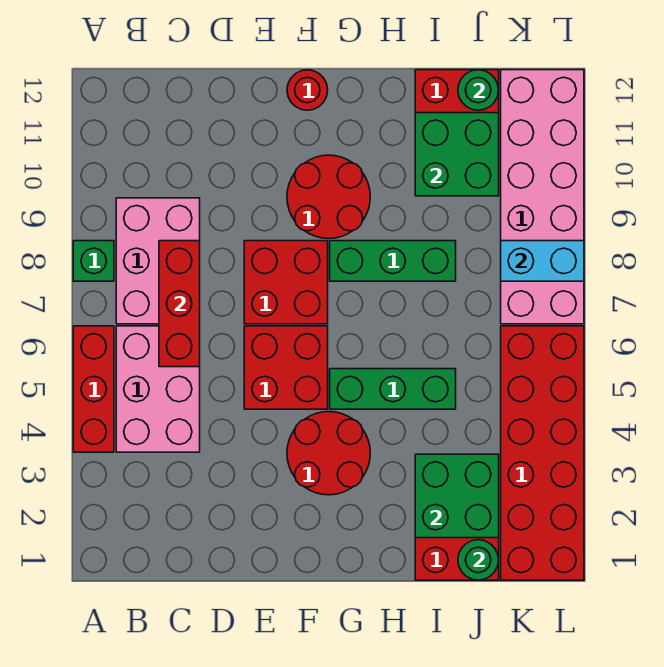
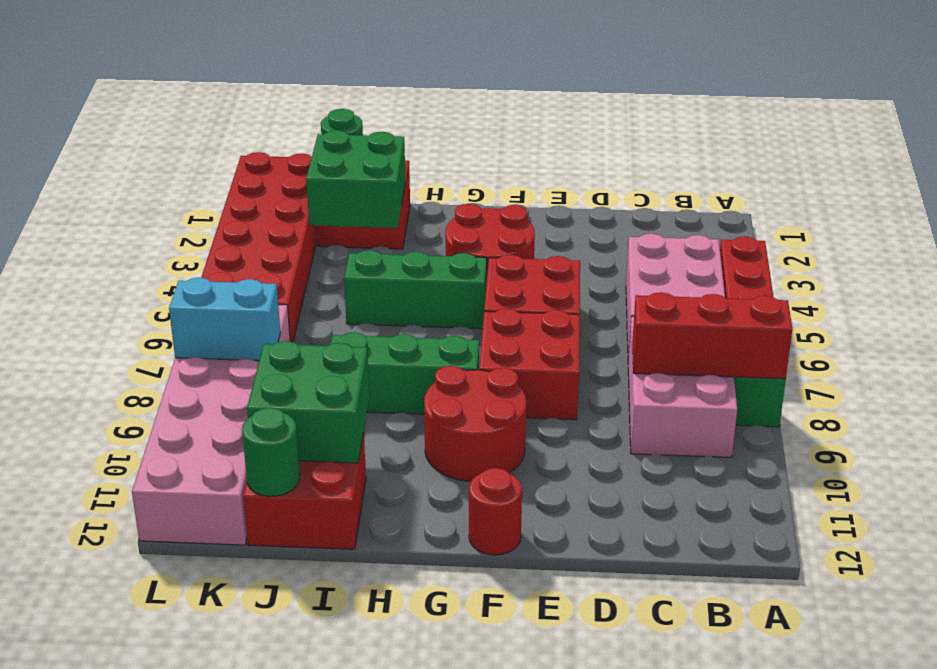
red brick C6:C8 level 2 -> red brick A8:C8 level 2

